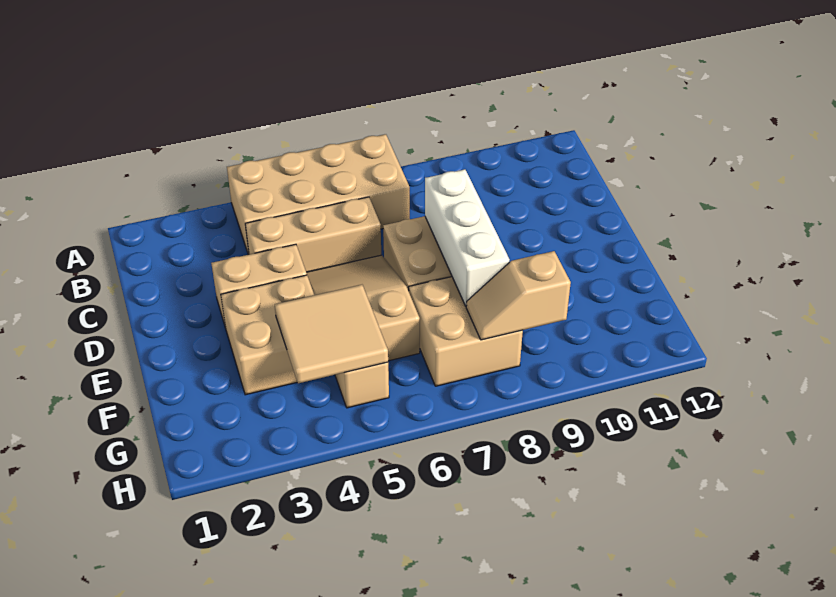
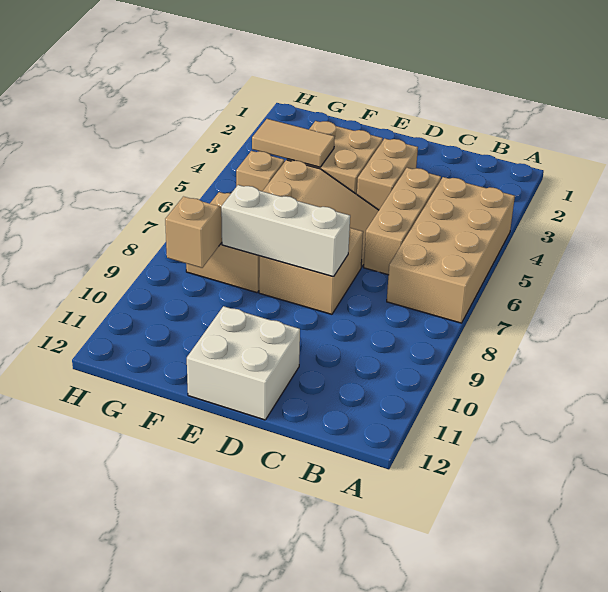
none -> white brick D11:E12 level 1
tan tile F4:G5 level 2 -> tan tile F4:G4 level 2

